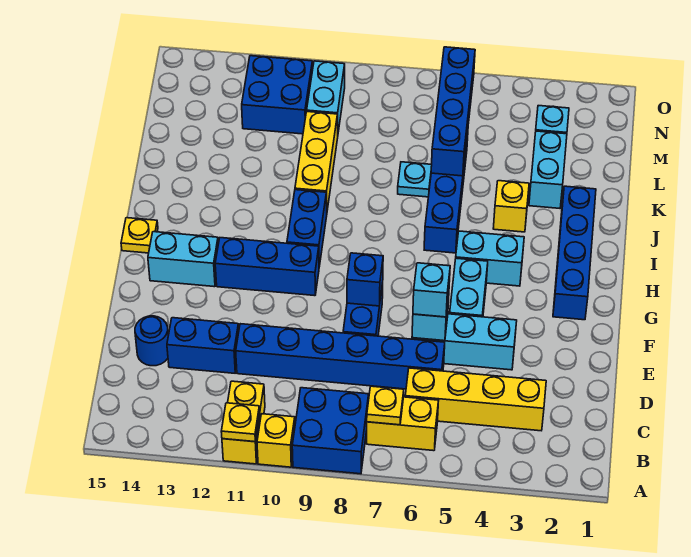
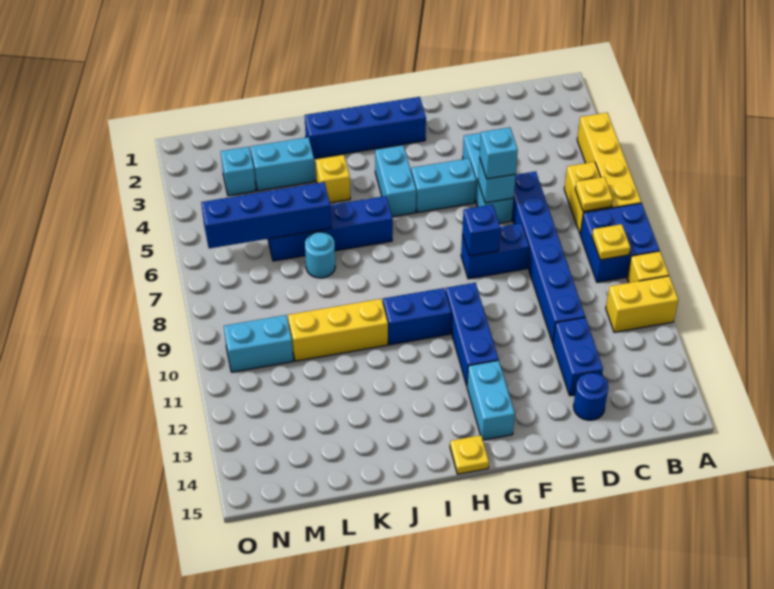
yellow plate A11 level 2 -> yellow plate B9 level 2
yellow brick C3:C6 level 1 -> yellow brick A4:A7 level 1
cyan plate K7 level 1 -> cyan round brick K7 level 1
blue brick M11:N12 level 1 -> none

